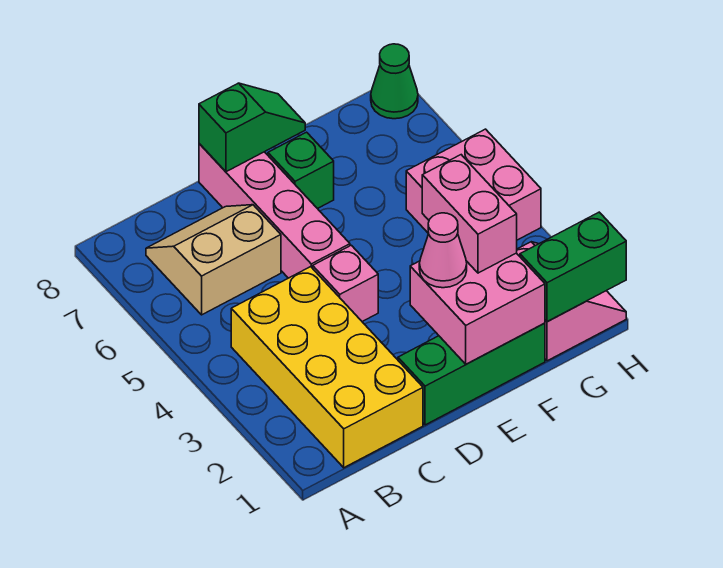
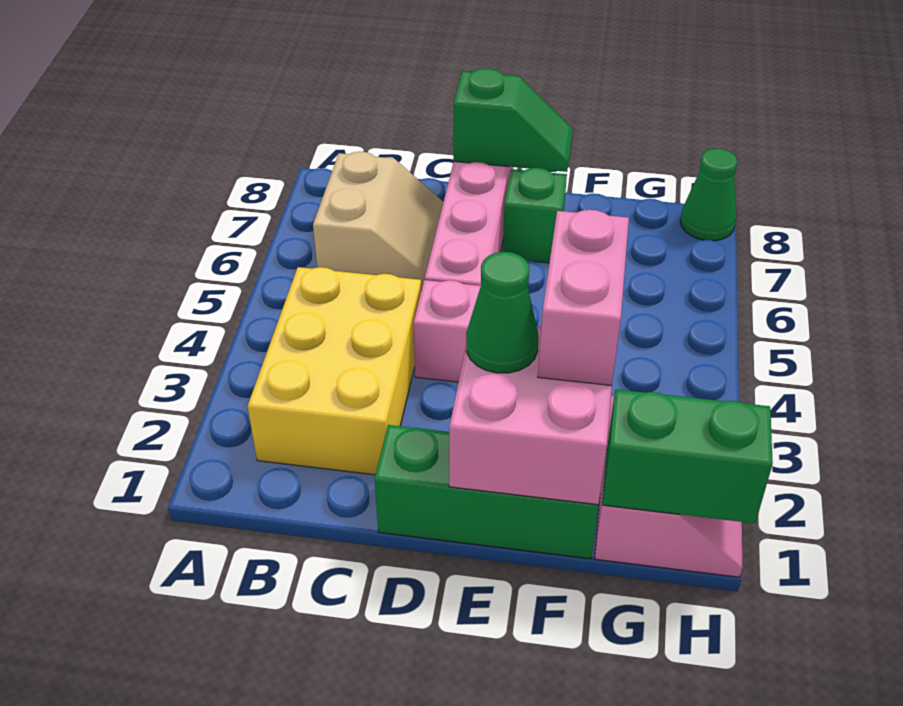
yellow brick B1:C4 level 1 -> yellow brick B2:C4 level 1
tan slope B6:C7 level 1 top 6 -> tan slope B6:C7 level 1 top B
pink cone E2 level 3 -> green cone E2 level 3
pink brick G4:H5 level 1 -> none

